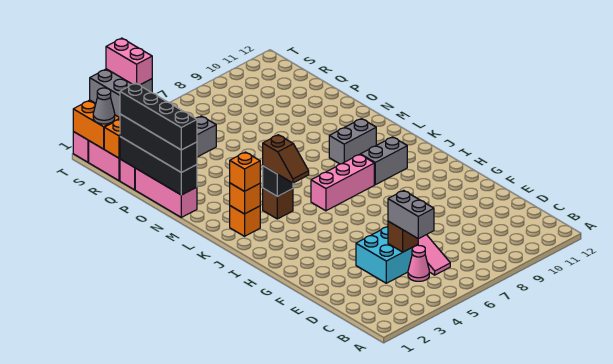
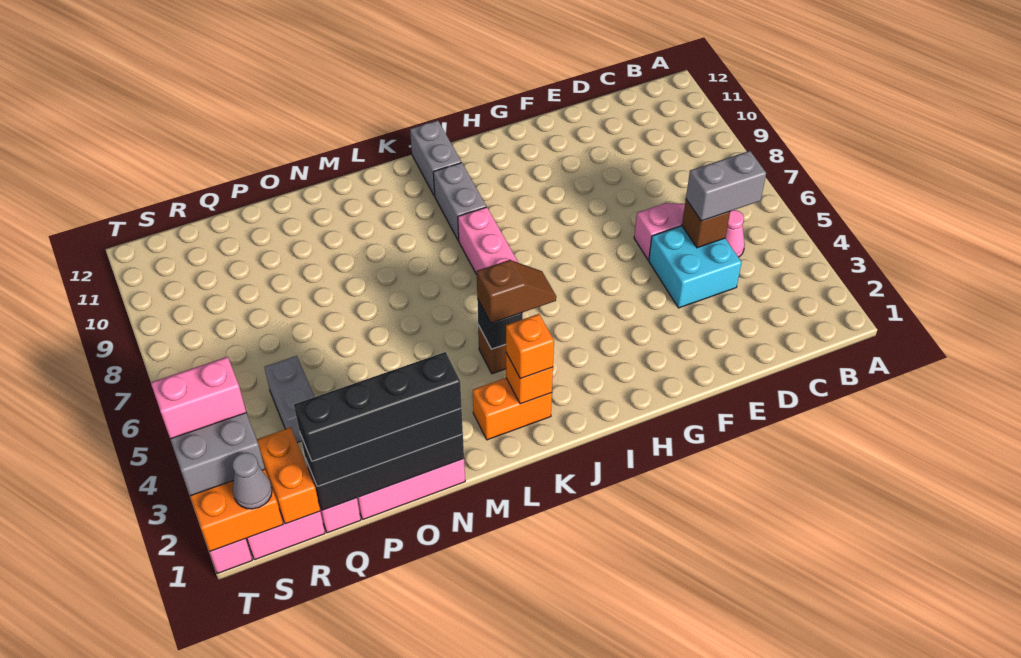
orange brick K2 level 1 -> orange brick K2:L2 level 1
grey brick L9:L10 level 1 -> grey brick J11:J12 level 1

